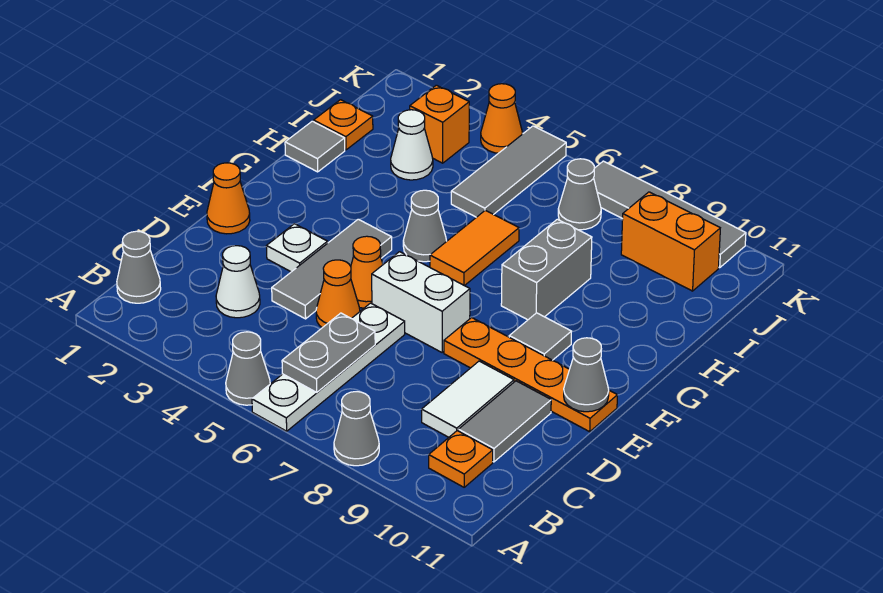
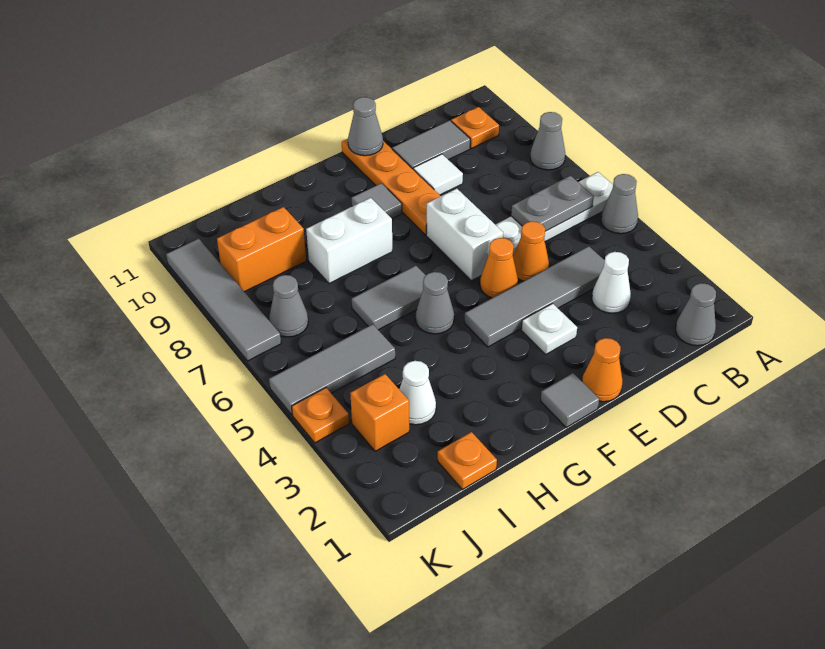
white tile C9:D9 level 1 -> white tile D9 level 1
grey tile D4:F4 level 1 -> grey tile C4:F4 level 1
orange tile G6:H6 level 1 -> grey tile G6:H6 level 1
grey brick G8:H8 level 1 -> white brick G8:H8 level 1
grey tile H1 level 1 -> grey tile F1 level 1
orange brick J9:J10 level 1 -> orange brick I9:J9 level 1
orange cone K4 level 1 -> orange plate K4 level 1

